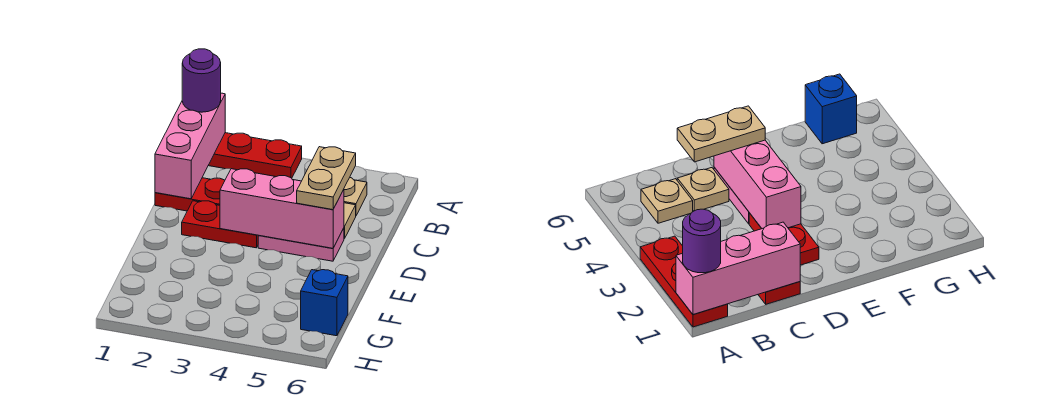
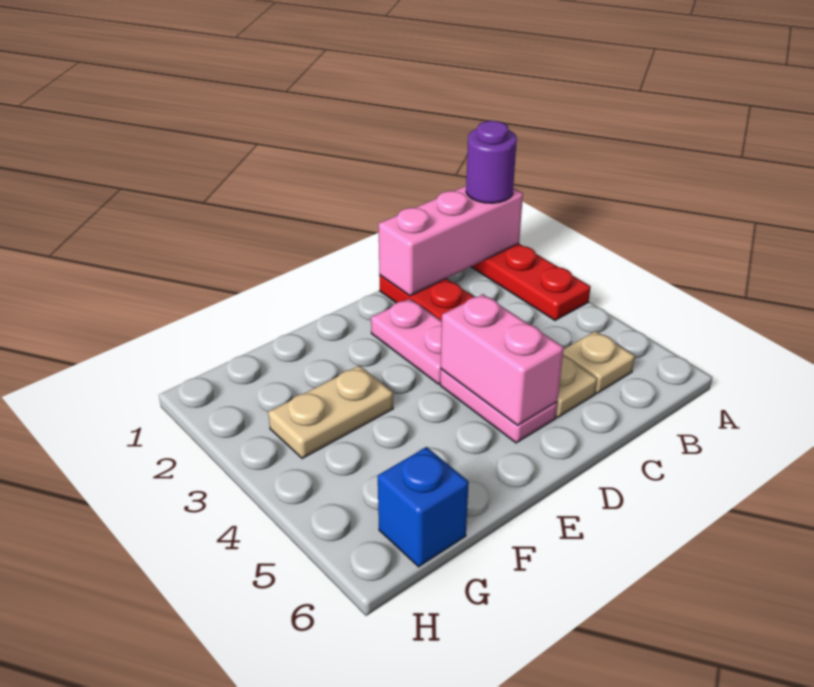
tan plate C5:D5 level 3 -> tan plate F3:G3 level 1
red plate D2:D3 level 1 -> pink plate D2:D3 level 1
pink brick D3:D5 level 2 -> pink brick D4:D5 level 2

